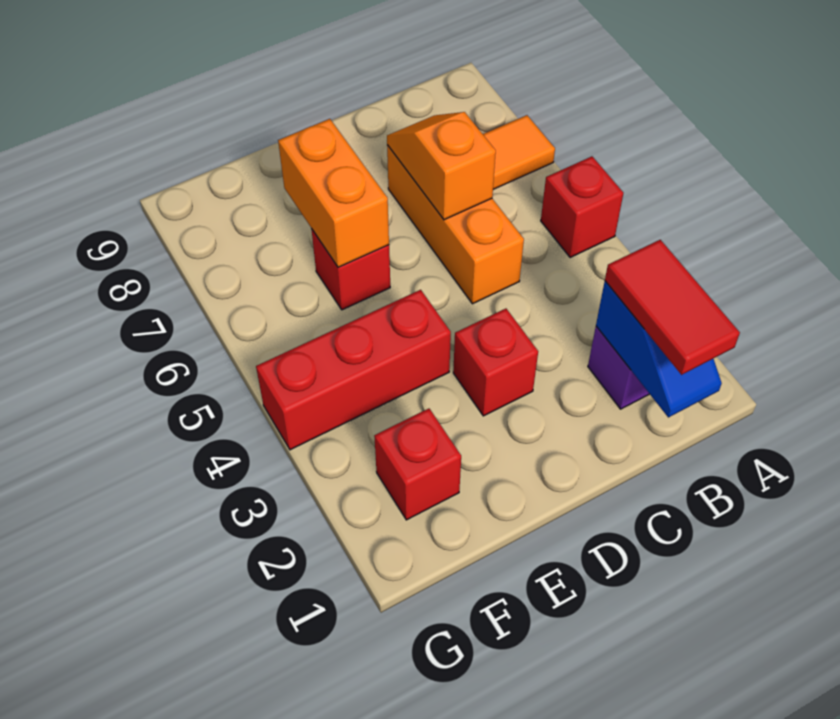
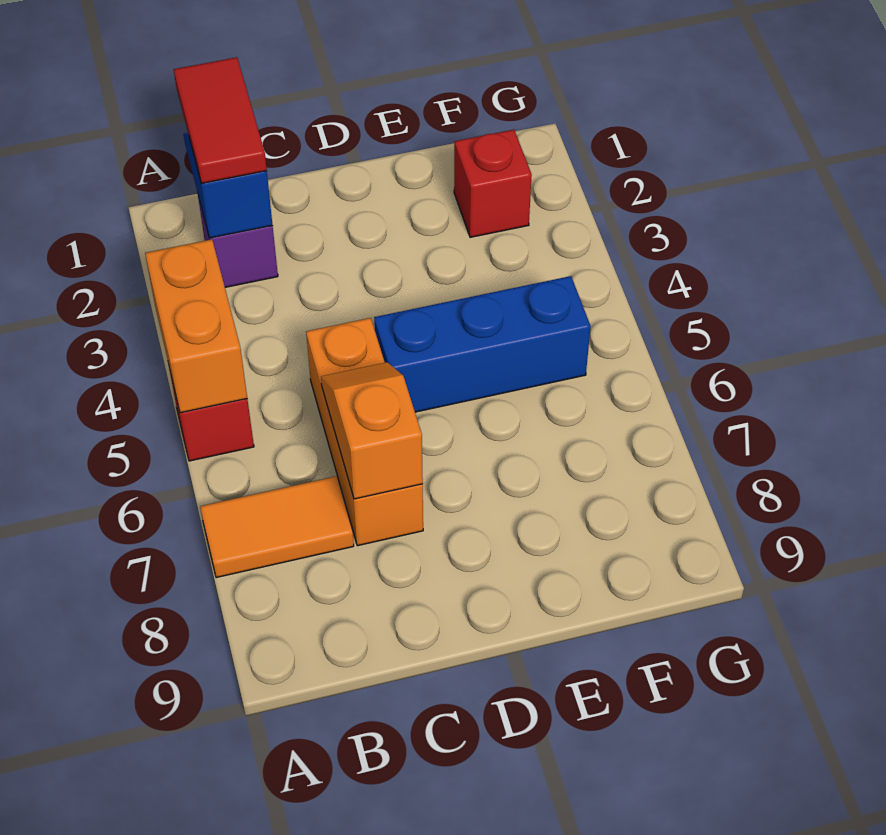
orange slope C6:C7 level 2 top 6 -> orange slope C6:C7 level 2 top 7
red brick D3 level 1 -> none
none -> blue brick D5:F5 level 1
red brick E4:G4 level 1 -> none
red brick E6 level 1 -> none
orange brick E6:E7 level 2 -> orange brick A4:A5 level 2

